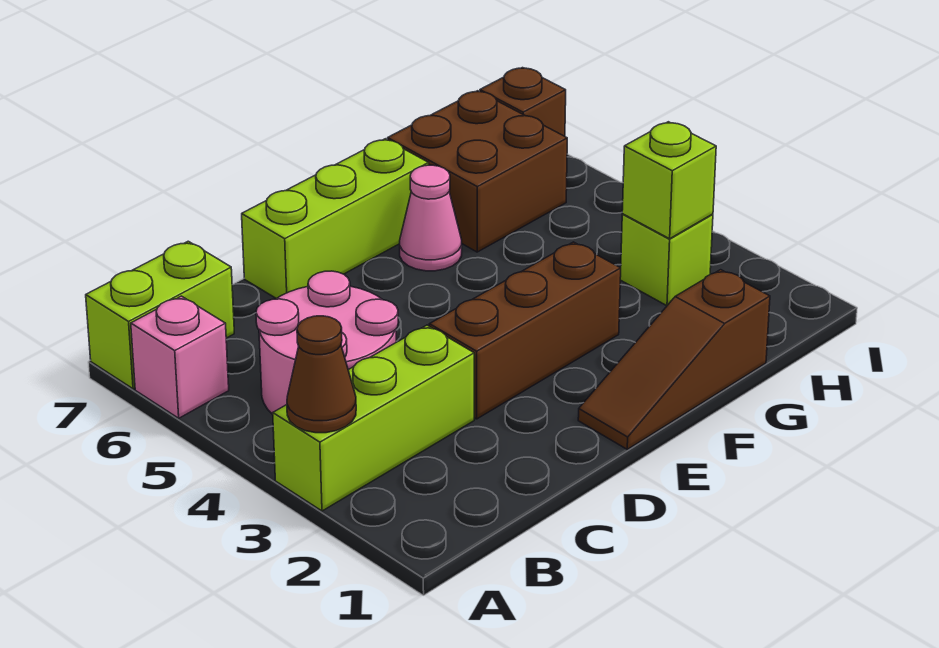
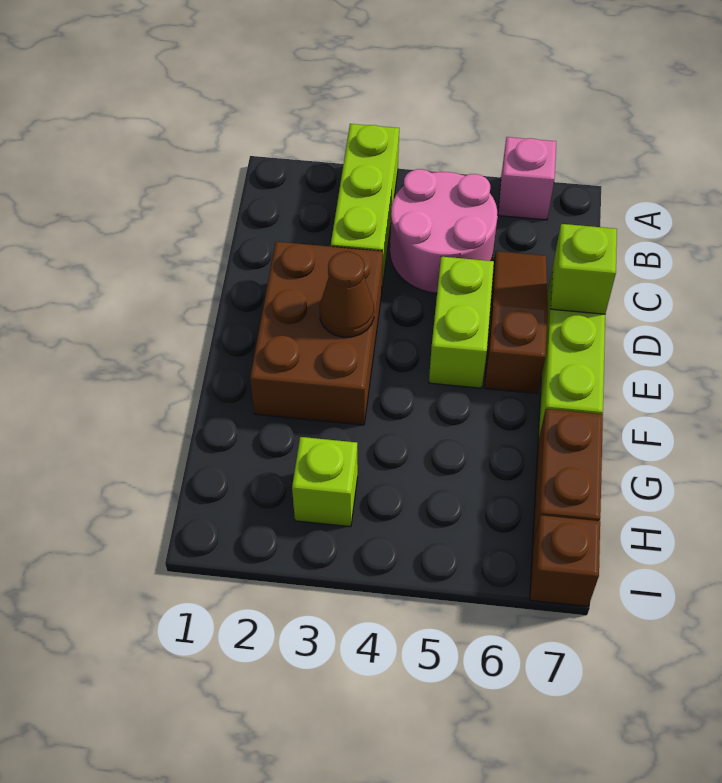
brown cone A3 level 2 -> brown cone E3 level 2
lime brick A7:B7 level 1 -> lime brick D5:E5 level 1
brown brick D3:F3 level 1 -> brown brick D2:F3 level 1
brown slope E1:G1 level 1 top G -> brown slope C6:E6 level 1 top E
pink cone F6 level 1 -> none
brown brick G6:H7 level 1 -> brown brick G7:H7 level 1
lime brick H3 level 2 -> lime brick D7 level 2

